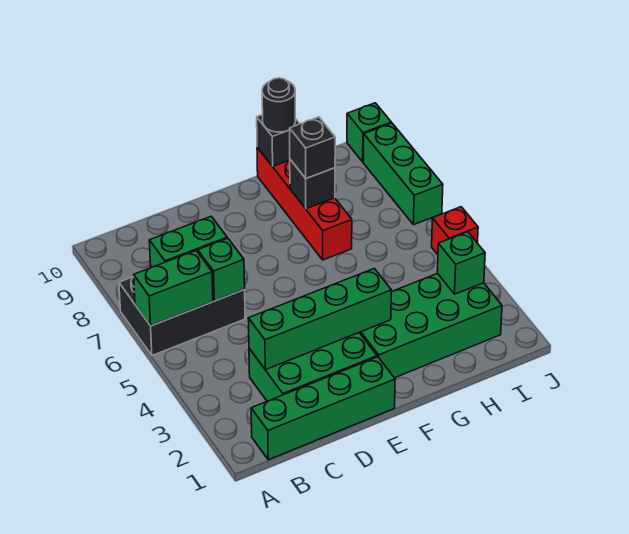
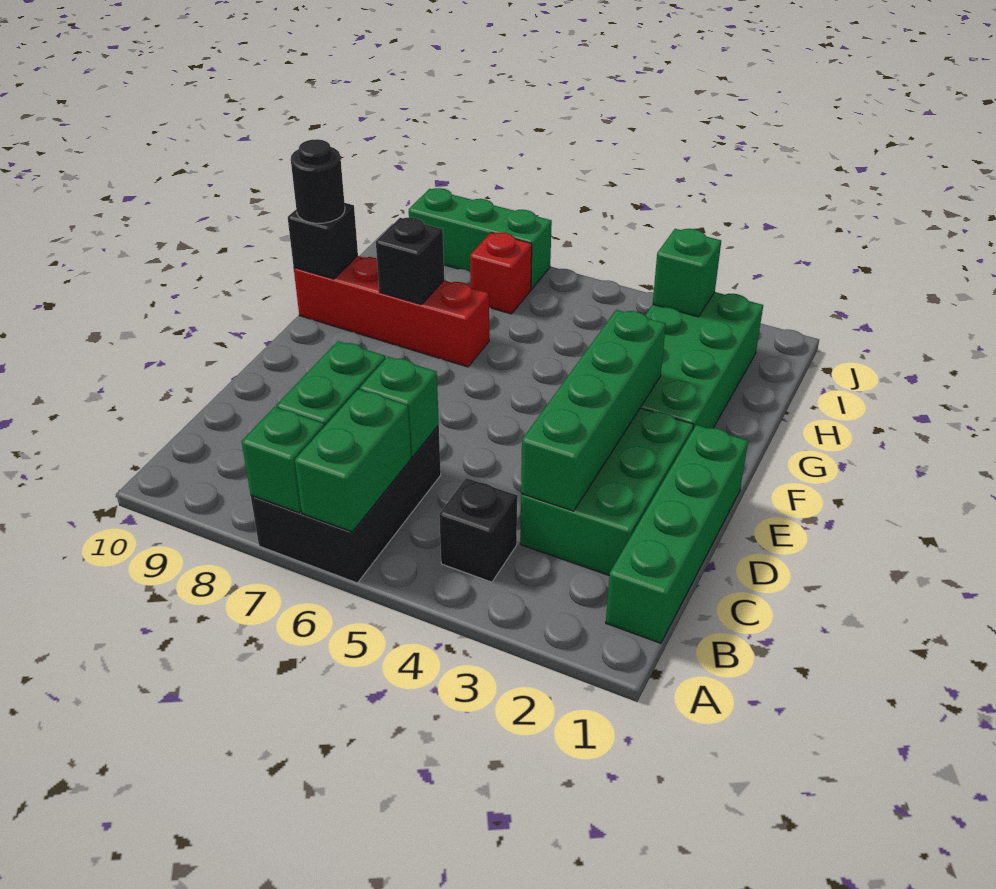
black brick G8 level 3 -> black brick B4 level 1
red brick J5 level 1 -> red brick I7 level 1
green brick J10 level 1 -> green brick A7 level 2

